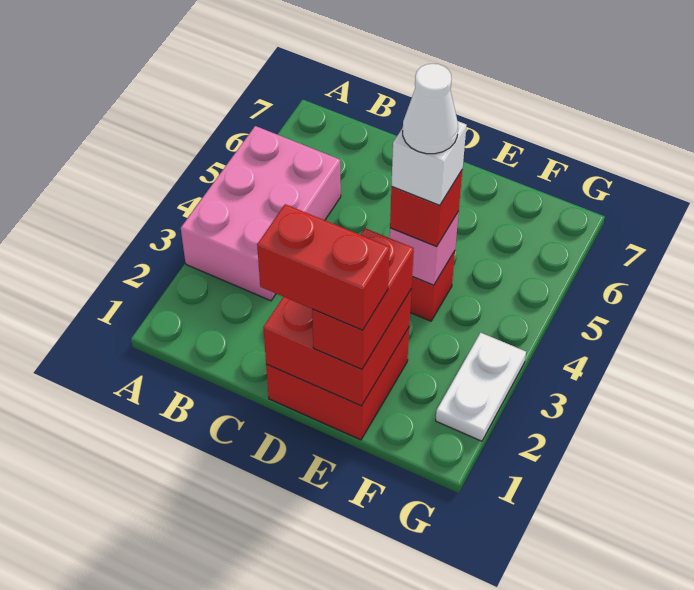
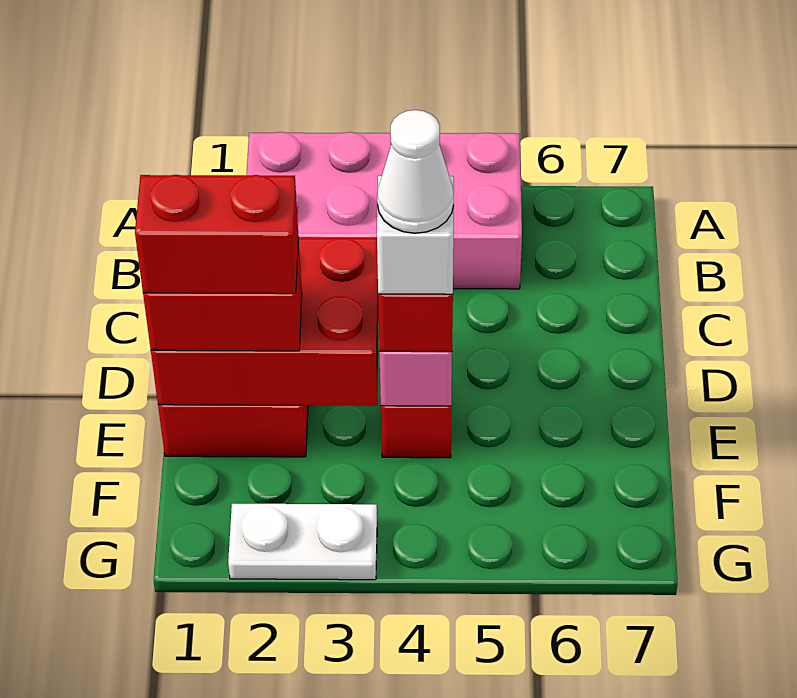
pink brick A3:B5 level 1 -> pink brick A2:B5 level 1
red brick D1:E2 level 2 -> red brick D1:E3 level 2
red brick D1:E1 level 4 -> red brick E1:E2 level 4

